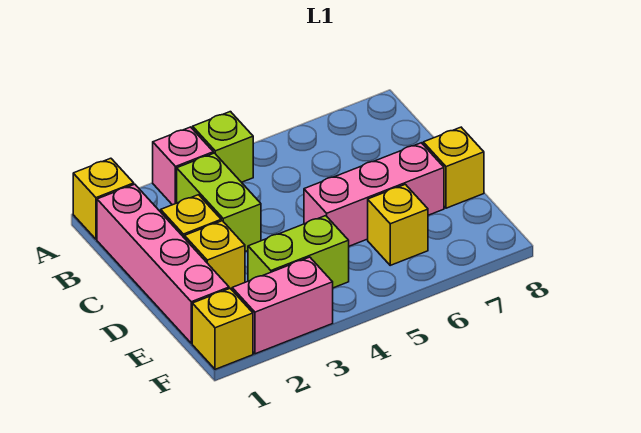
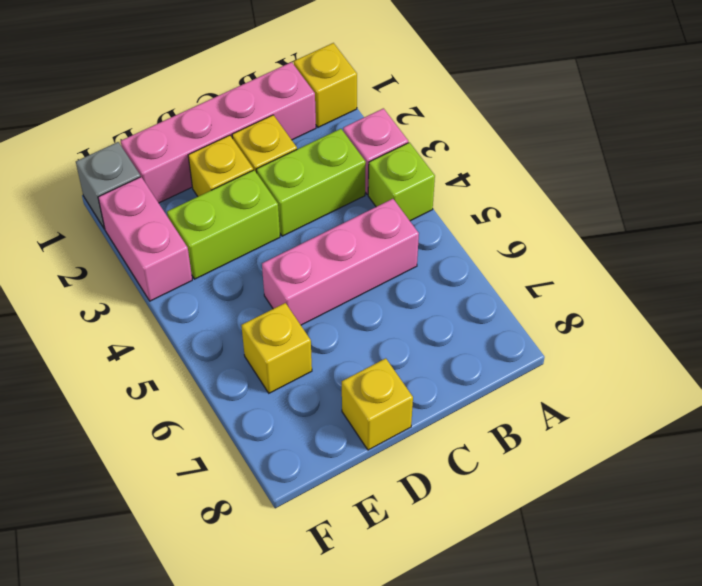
pink brick D5:D7 level 1 -> pink brick B5:D5 level 1
lime brick E3:E4 level 1 -> lime brick D3:E3 level 1
yellow brick F1 level 1 -> grey brick F1 level 1

